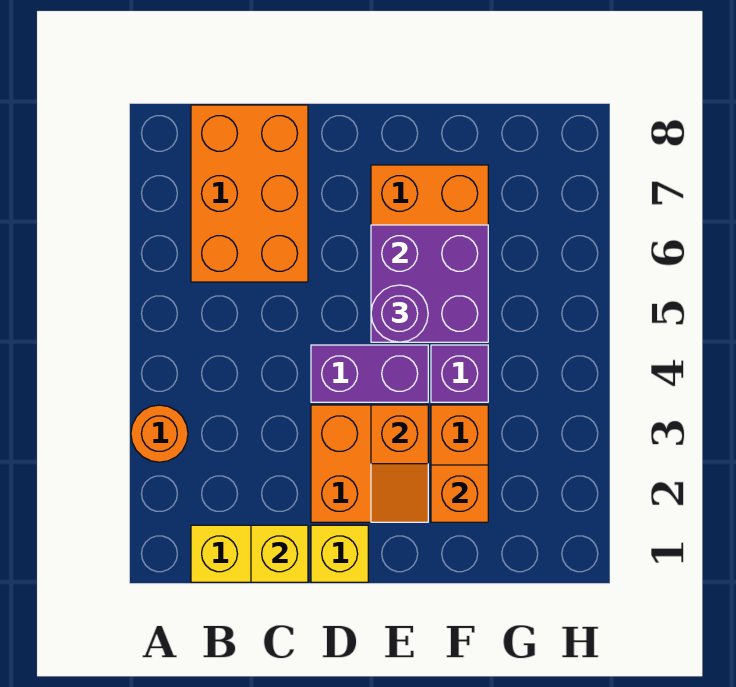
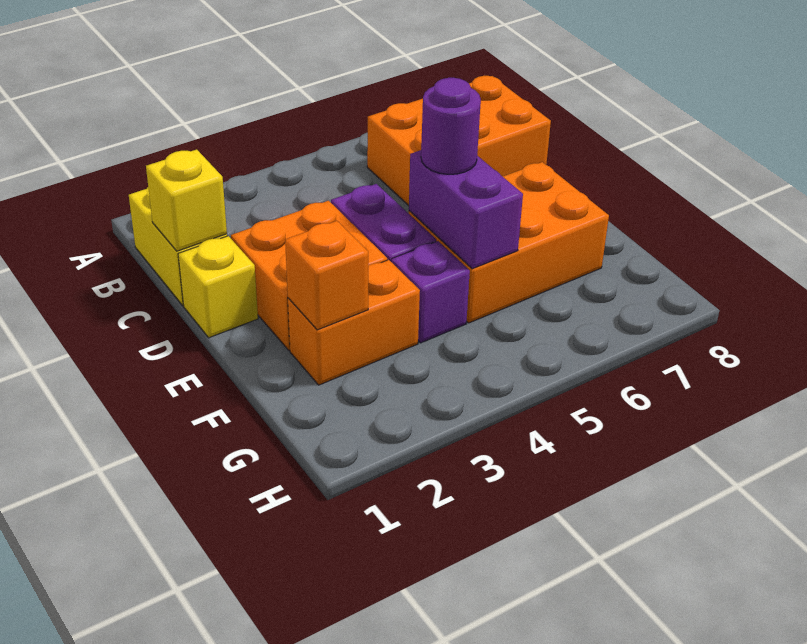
orange round brick A3 level 1 -> none
orange slope E2:E3 level 2 top 3 -> none
purple brick E5:F6 level 2 -> purple brick E5:F5 level 2

